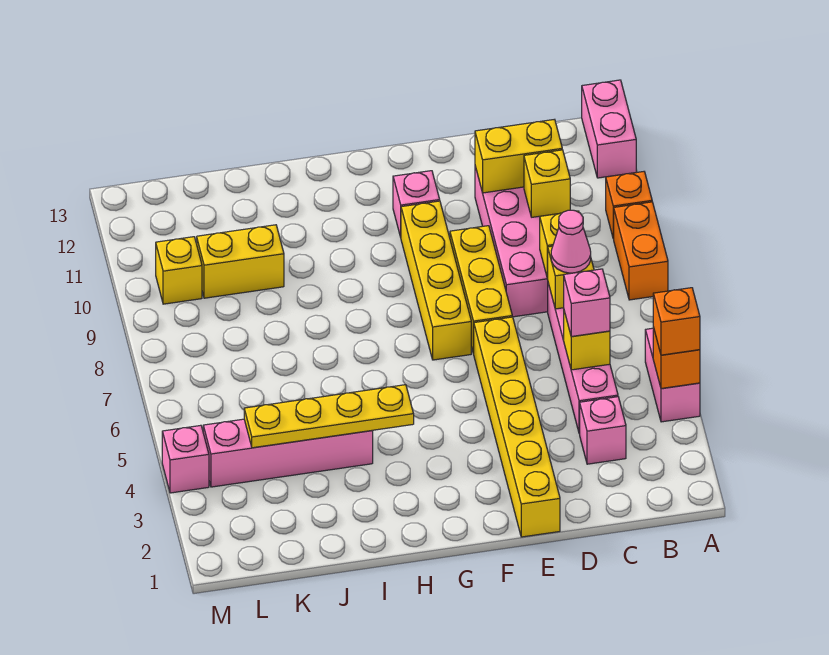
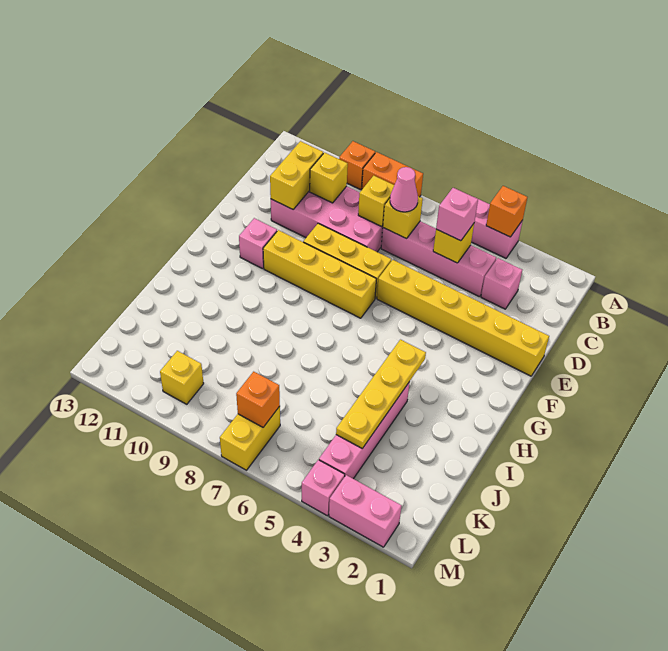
orange brick A4 level 3 -> orange brick L7 level 2
pink brick A12:A13 level 1 -> pink brick M2:M3 level 1
yellow brick J10:K10 level 1 -> yellow brick L7:M7 level 1

